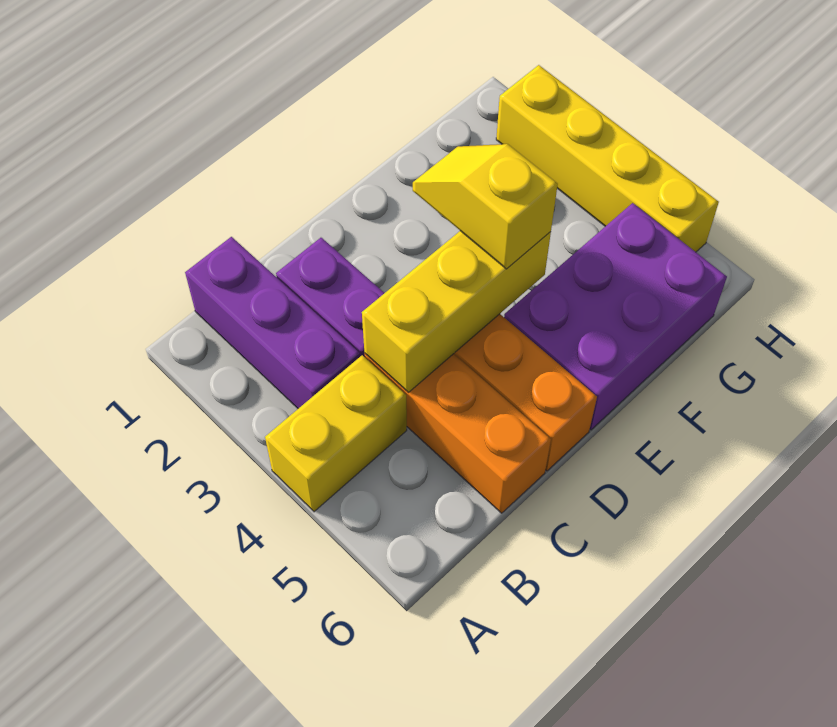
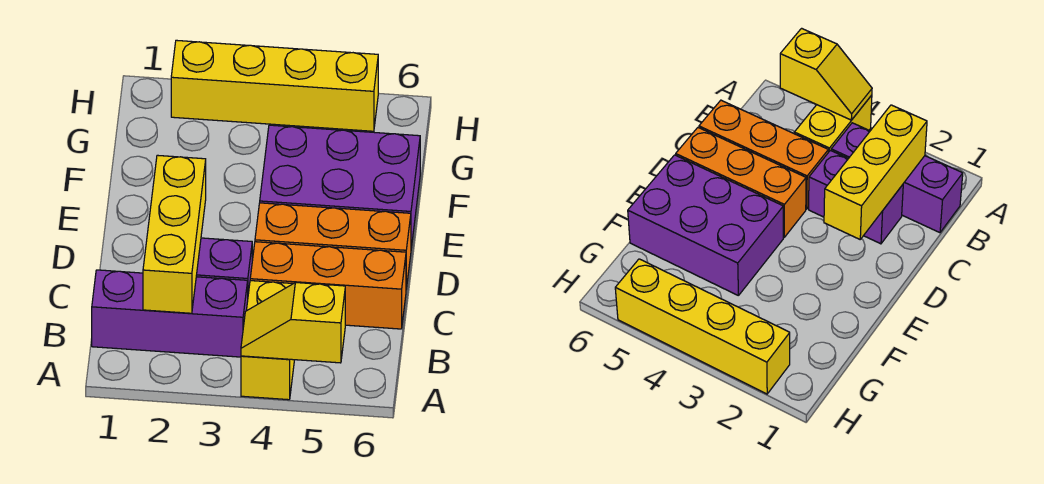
yellow brick C4:E4 level 2 -> yellow brick B2:D2 level 2
yellow slope E3:E4 level 3 top 4 -> yellow slope A4:A5 level 2 top 5
purple brick E5:G6 level 1 -> purple brick E4:F6 level 1

